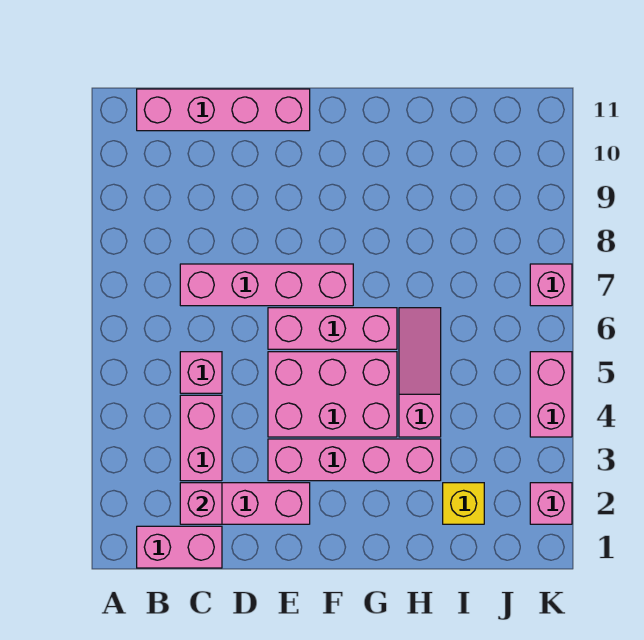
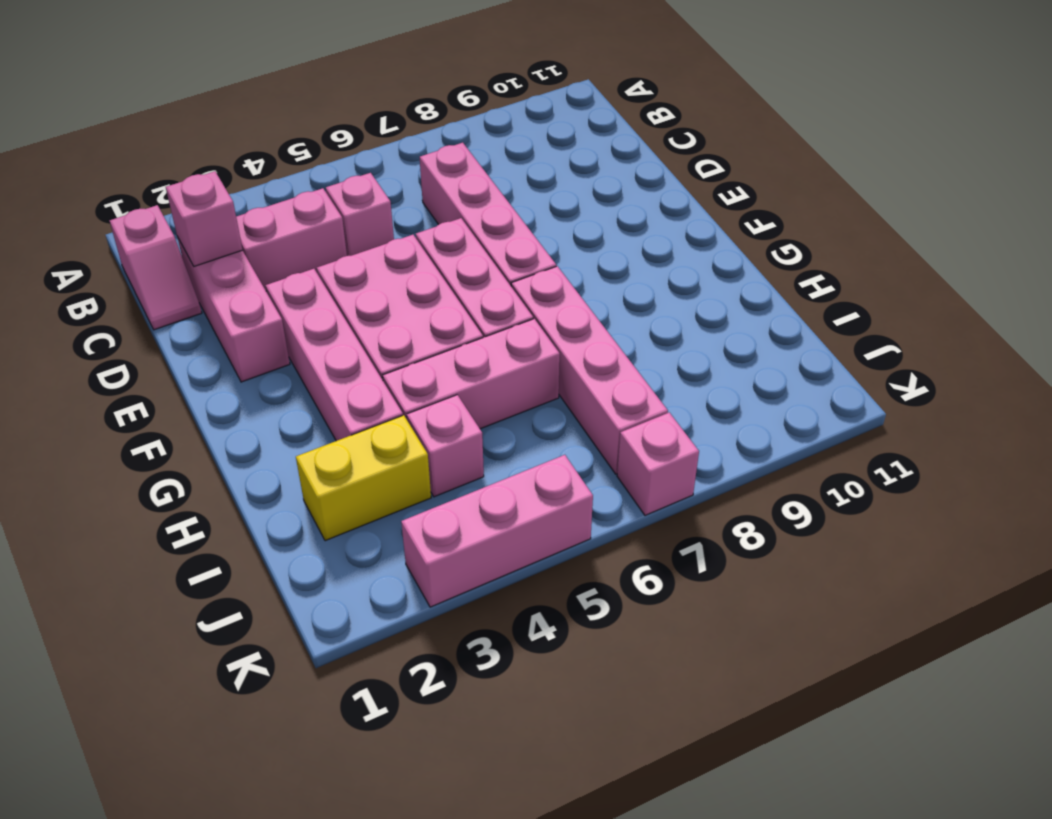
pink brick B1:C1 level 1 -> pink slope B1:C1 level 1 top B
pink brick B11:E11 level 1 -> pink brick G7:J7 level 1
pink slope H4:H6 level 1 top 4 -> pink brick H4:H6 level 1
yellow brick I2 level 1 -> yellow brick I2:I3 level 1
pink brick K2 level 1 -> pink brick I4 level 1
pink brick K4:K5 level 1 -> pink brick K3:K5 level 1

